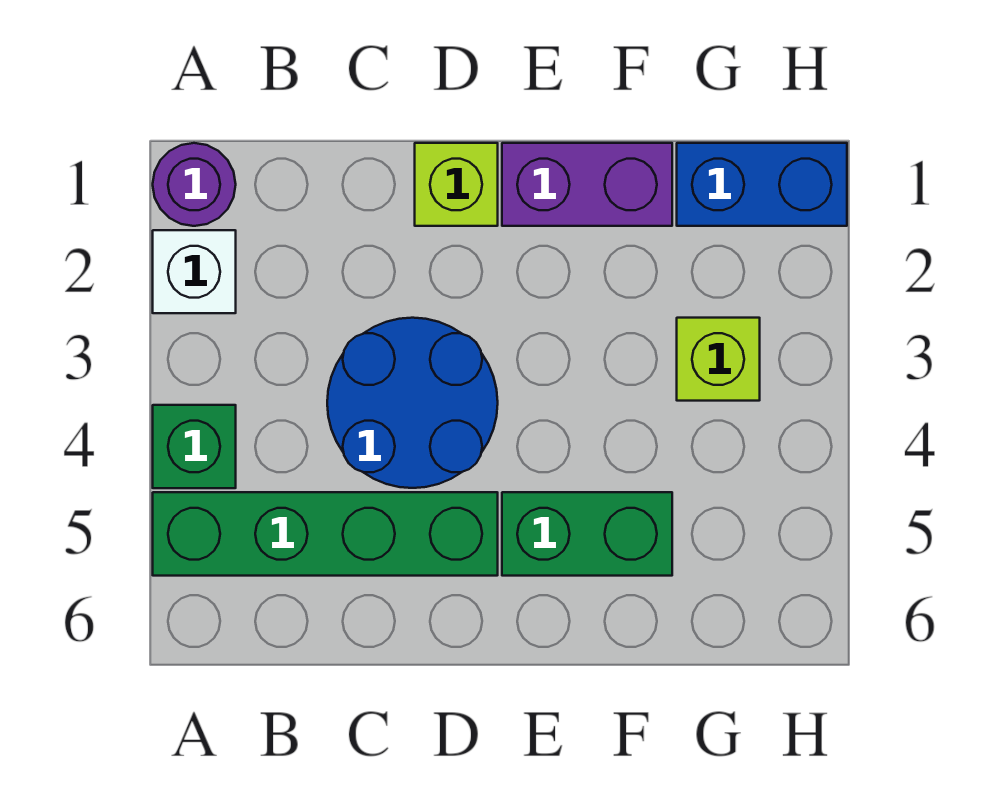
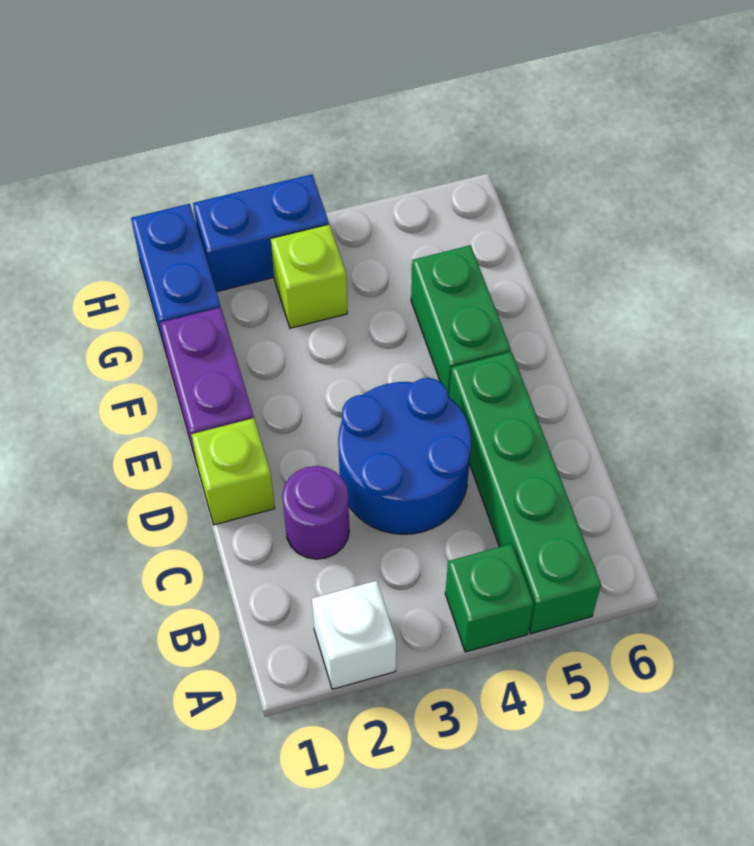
purple round brick A1 level 1 -> purple round brick C2 level 1
none -> blue brick H2:H3 level 1

